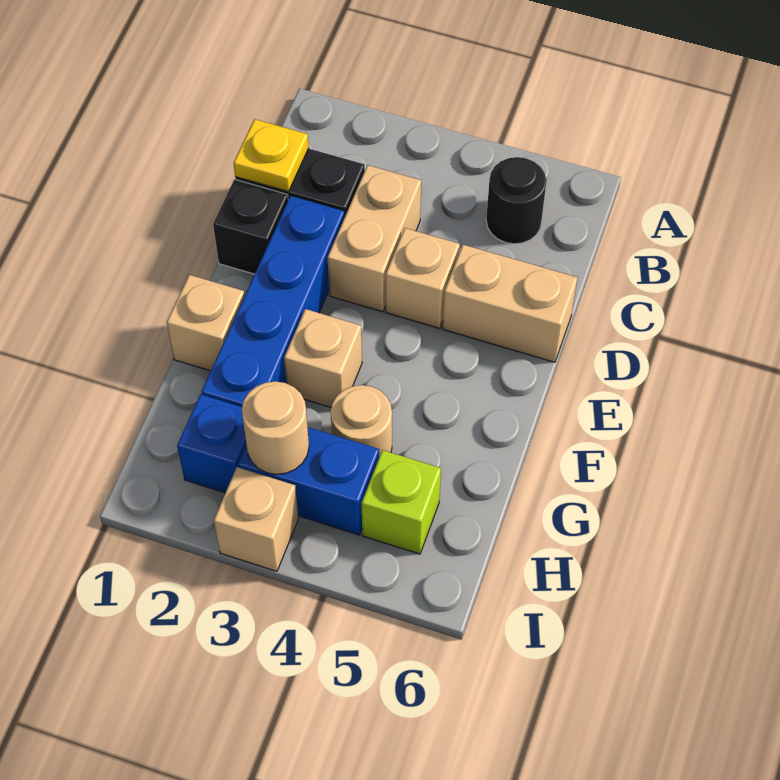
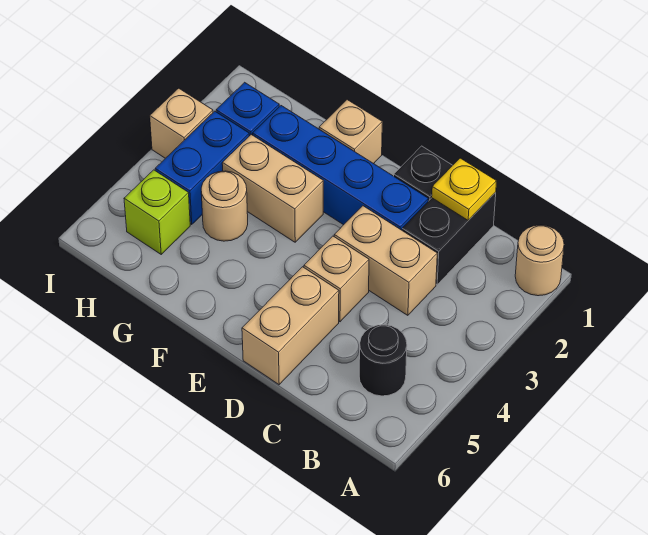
tan brick F3 level 1 -> tan brick F3:G3 level 1
tan round brick H3 level 2 -> tan round brick A1 level 1

